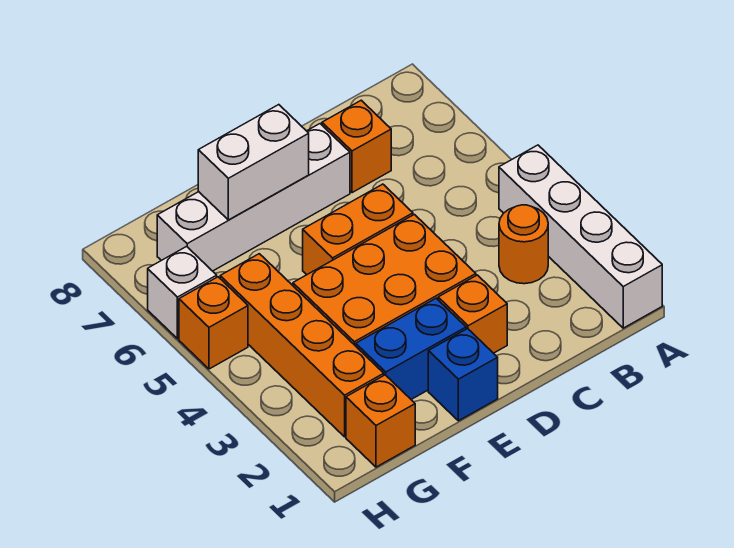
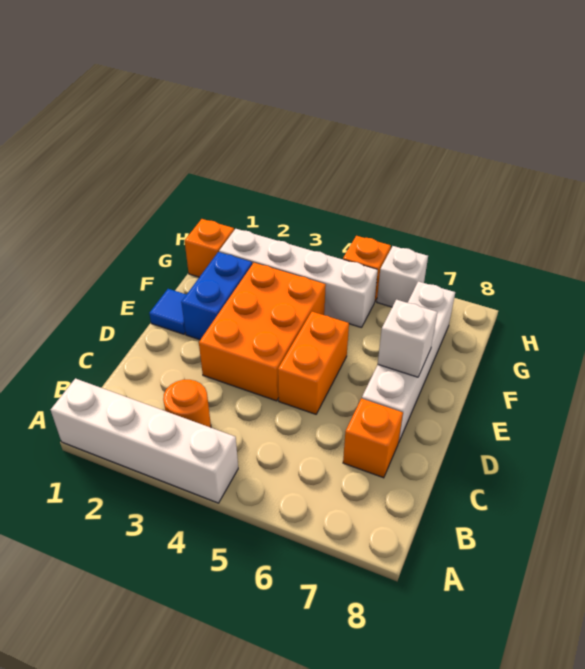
orange brick D2 level 1 -> none
blue brick E1 level 1 -> blue tile E1 level 1
white brick E7:F7 level 2 -> white brick E7 level 2
orange brick G2:G5 level 1 -> white brick G2:G5 level 1

